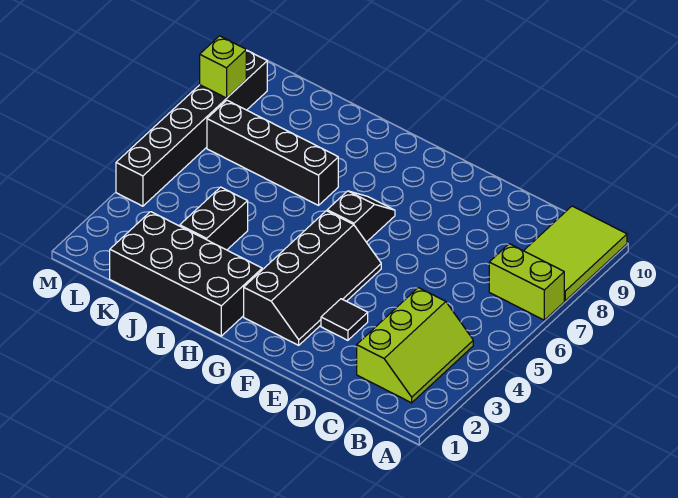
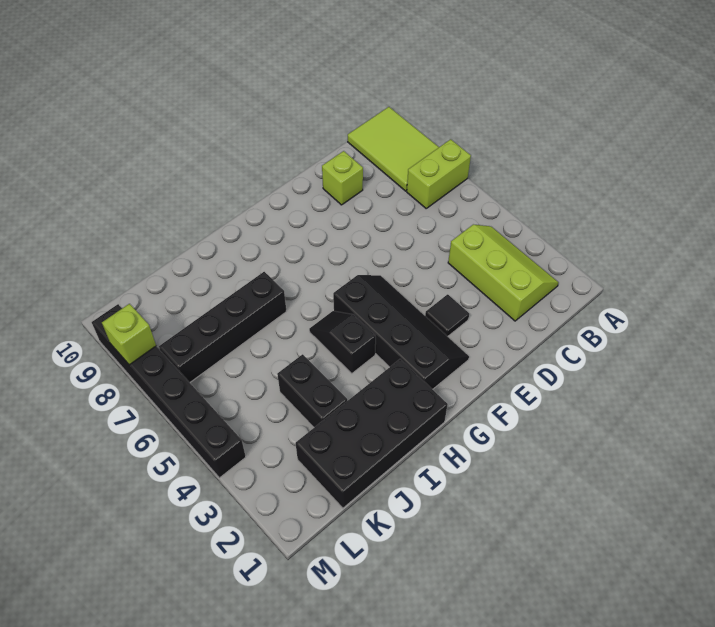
none -> lime brick D9 level 1
black slope G6:G7 level 1 top 6 -> black slope H4:H5 level 1 top 4

